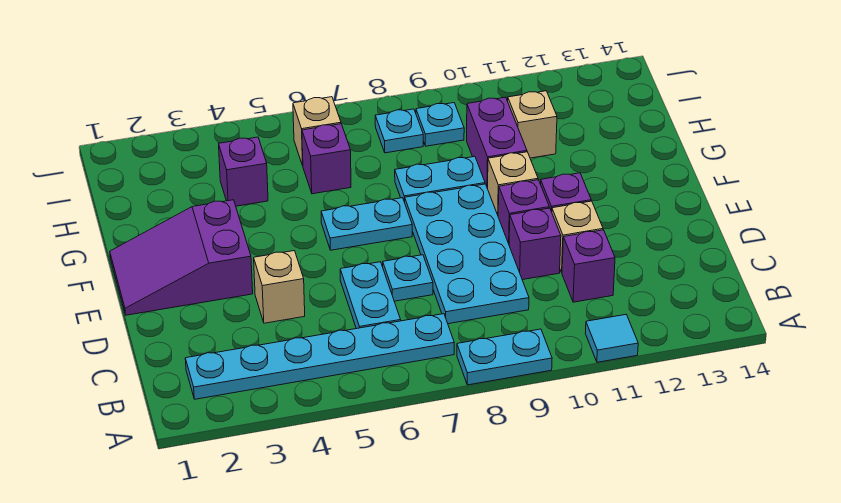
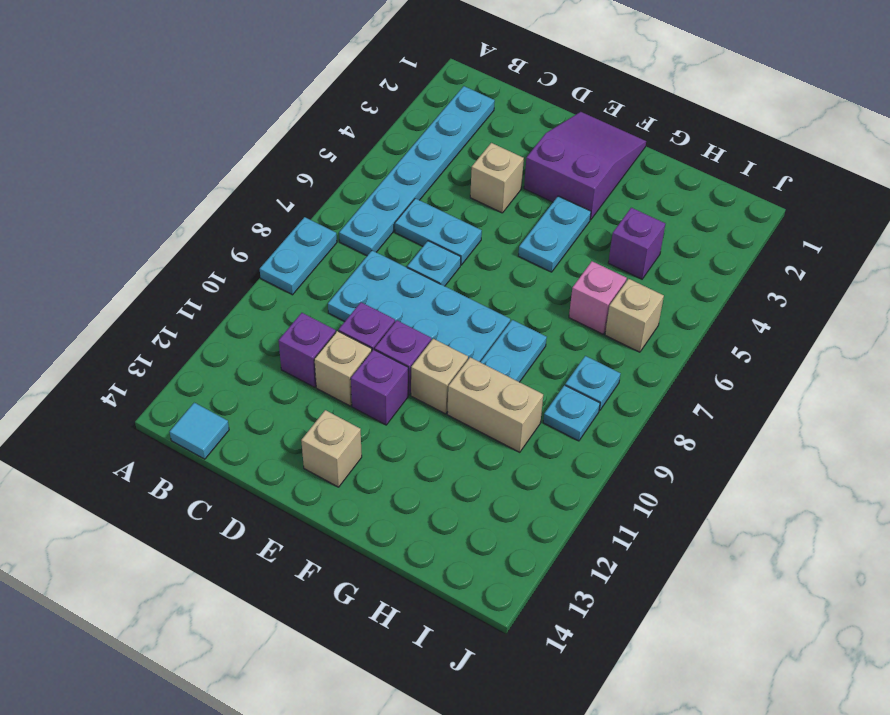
cyan tile A11 level 1 -> cyan tile B14 level 1
cyan plate F6:F7 level 1 -> cyan plate F4:F5 level 1
purple brick G10:H10 level 1 -> tan brick G10:H10 level 1
purple brick H6 level 1 -> pink brick H6 level 1
tan brick H11 level 1 -> tan brick E13 level 1

